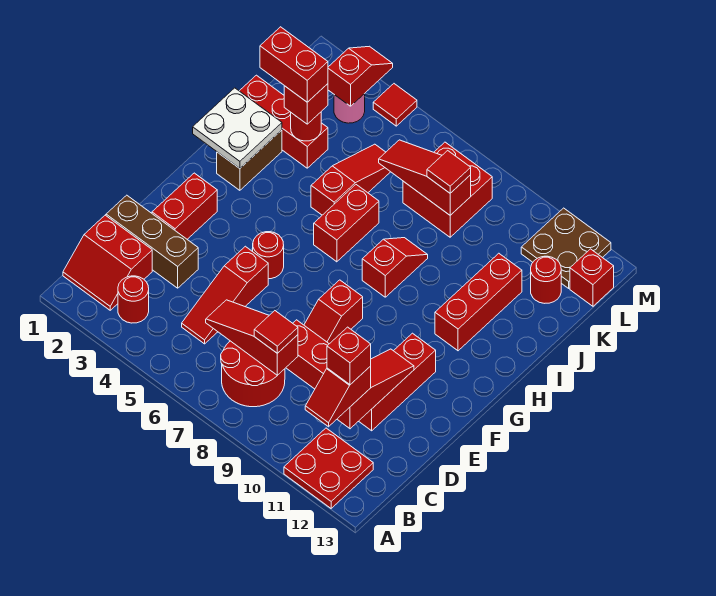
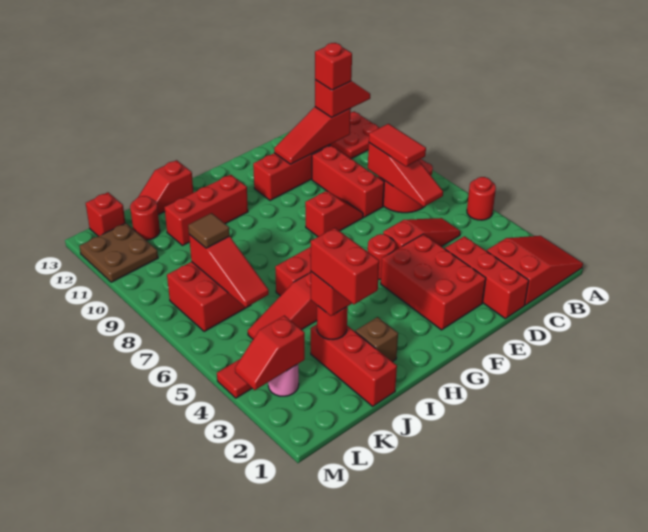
red slope B1:C2 level 1 top C -> red slope A1:C2 level 1 top C
red round brick B3 level 1 -> red round brick A5 level 1
red tile C8 level 3 -> red tile C7:C8 level 3
brown brick D1:D3 level 1 -> red brick D1:D3 level 1
red brick E2:F2 level 1 -> red brick E2:F4 level 1
white plate H1:I2 level 2 -> none
brown brick H2:I2 level 1 -> brown brick I2 level 1
red slope H8:I8 level 1 top H -> red slope I13:J13 level 1 top I
red tile K8 level 3 -> brown tile K8 level 3

